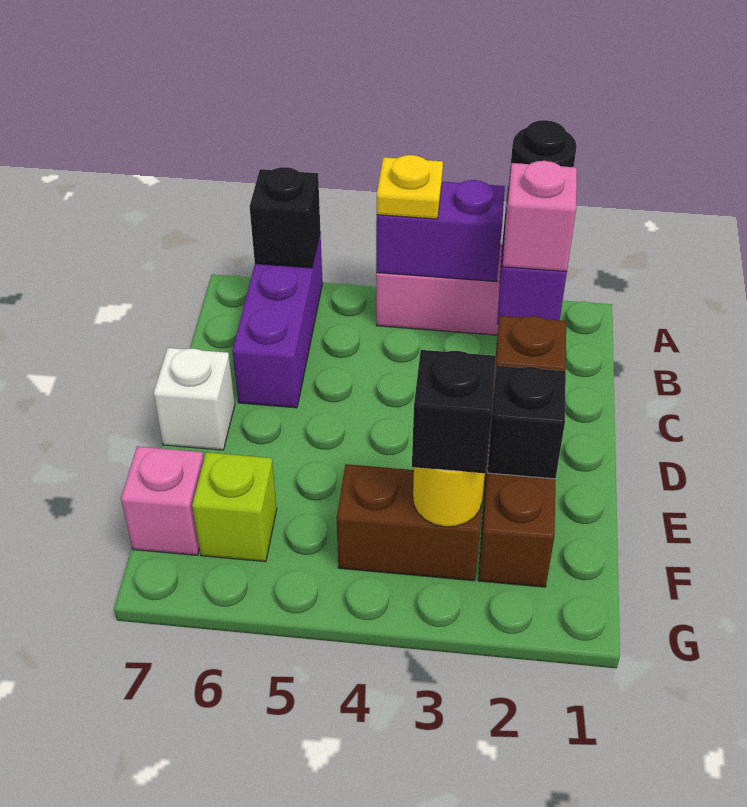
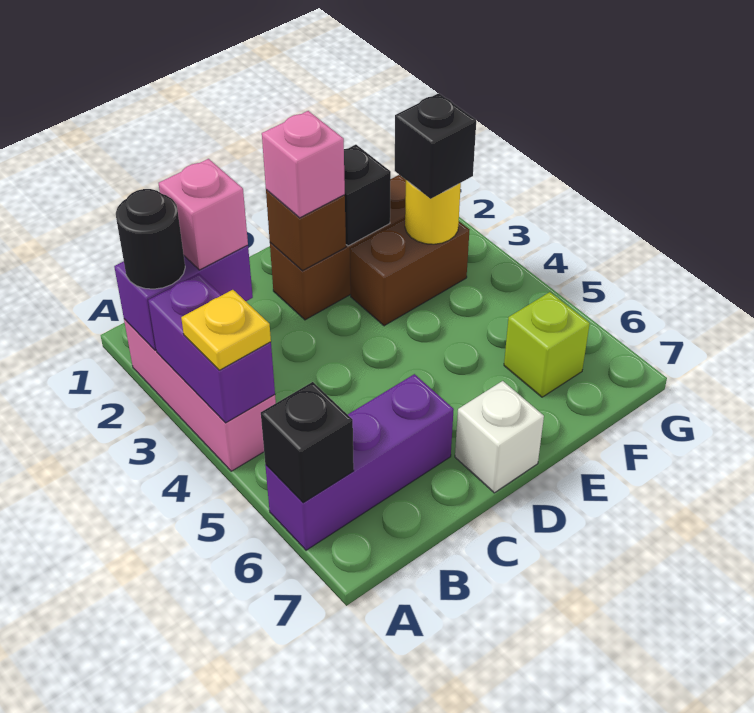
brown brick F3:F4 level 1 -> brown brick E3:F3 level 1
pink brick F7 level 1 -> pink brick D2 level 3

